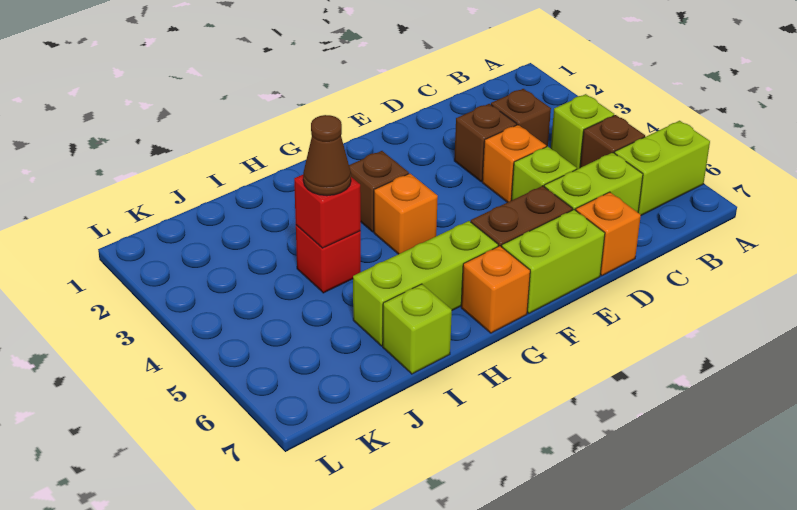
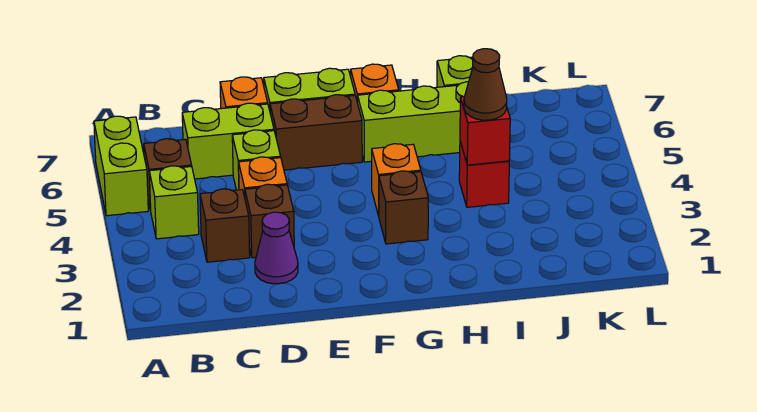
lime brick A6:B6 level 1 -> lime brick A5:A6 level 1
none -> purple cone D2 level 1

